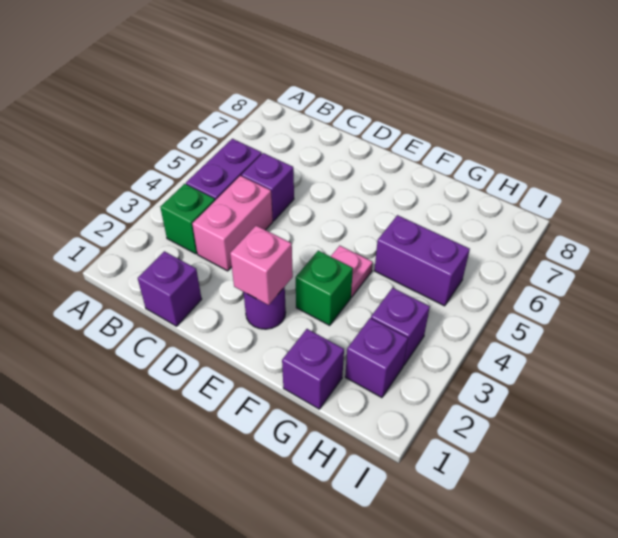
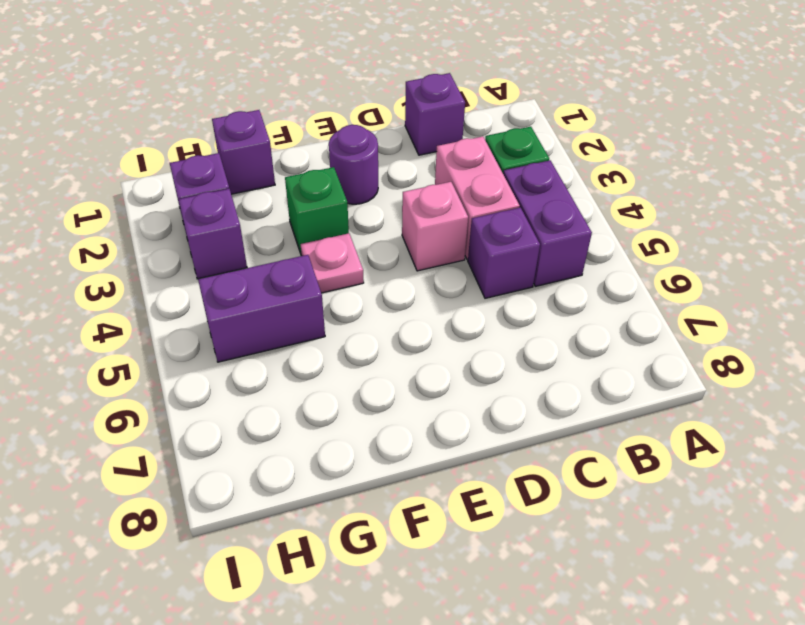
pink brick E2 level 2 -> pink brick D4 level 1

